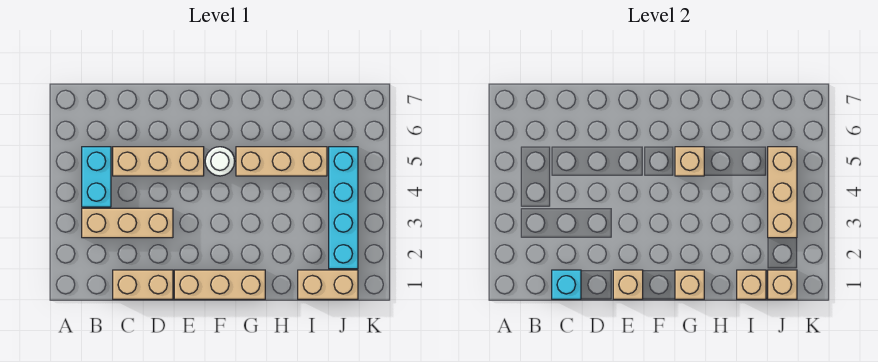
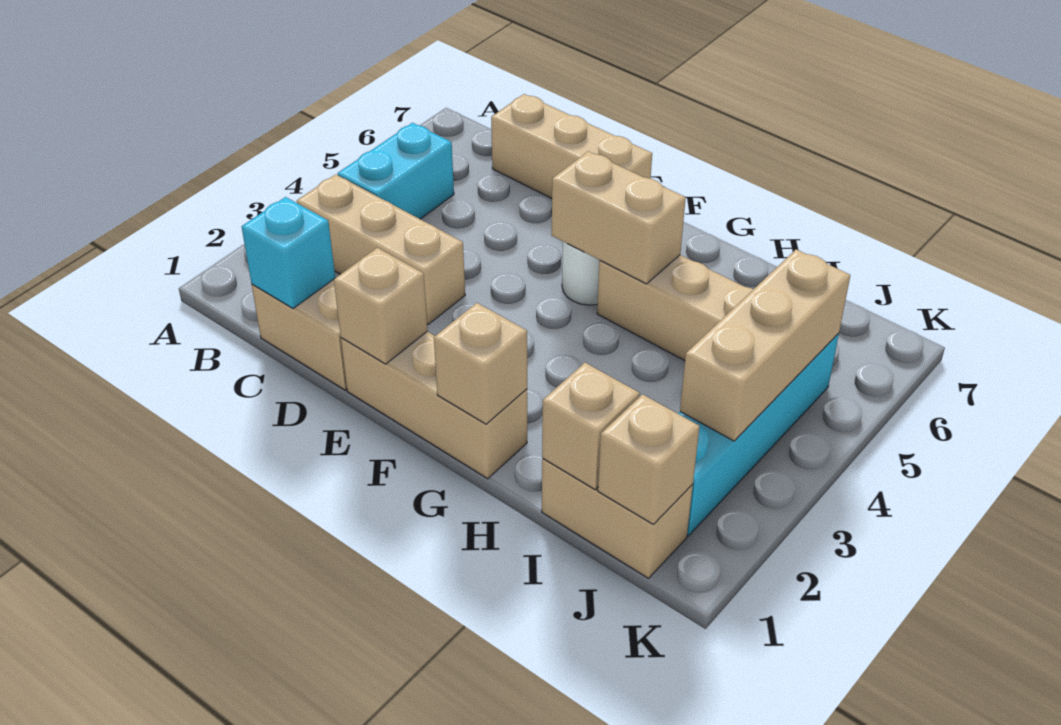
tan brick C5:E5 level 1 -> tan brick C7:E7 level 1
tan brick G5 level 2 -> tan brick F5:G5 level 2

